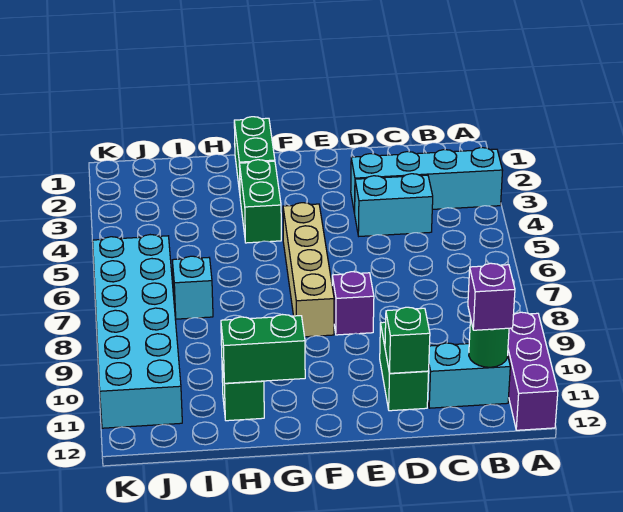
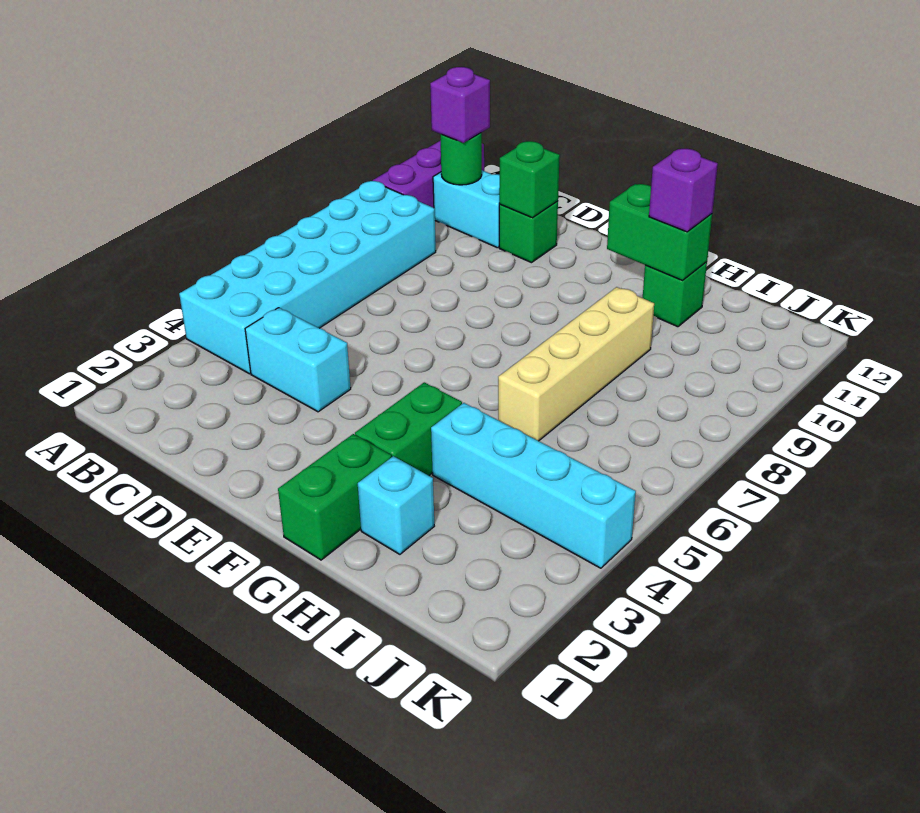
cyan brick A3:D3 level 1 -> cyan brick H4:K4 level 1
green brick D10:D11 level 1 -> green brick D11 level 1
purple brick E8 level 1 -> purple brick H11 level 3
tan brick F5:F8 level 1 -> tan brick H6:H9 level 1
cyan brick I7 level 1 -> cyan brick H2 level 1
cyan brick J6:K11 level 1 -> cyan brick A4:B9 level 1

